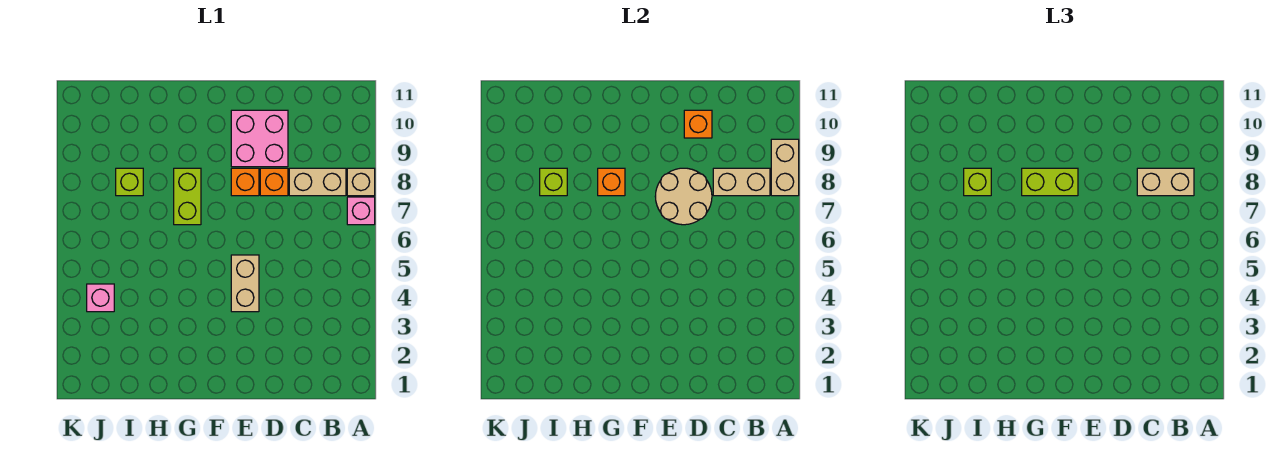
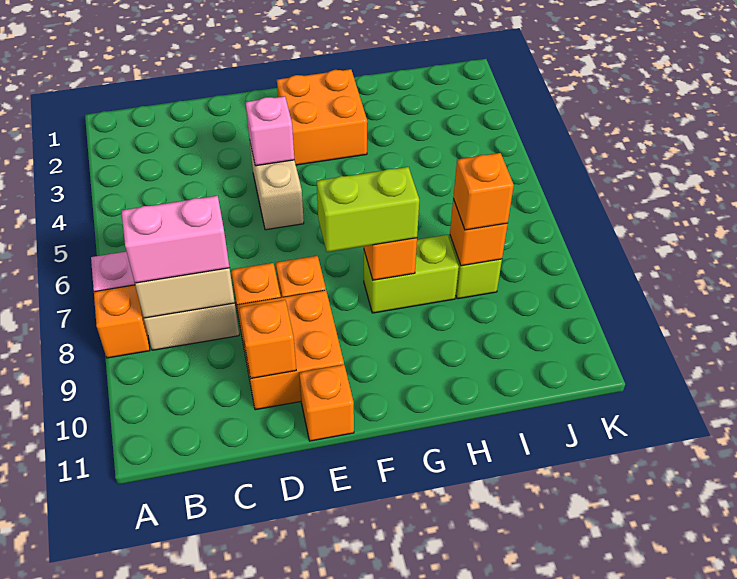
tan brick A8 level 1 -> orange brick A8 level 1
tan brick A8:A9 level 2 -> none
tan brick B8:C8 level 3 -> pink brick B8:C8 level 3
tan round brick D7:E8 level 2 -> none
pink brick D9:E10 level 1 -> orange brick D9:E10 level 1
none -> orange brick E11 level 1
none -> orange brick F2:G3 level 1
lime brick G7:G8 level 1 -> lime brick G8:H8 level 1
lime brick I8 level 2 -> orange brick I8 level 2
lime brick I8 level 3 -> orange brick I8 level 3
pink brick J4 level 1 -> pink brick E4 level 2

